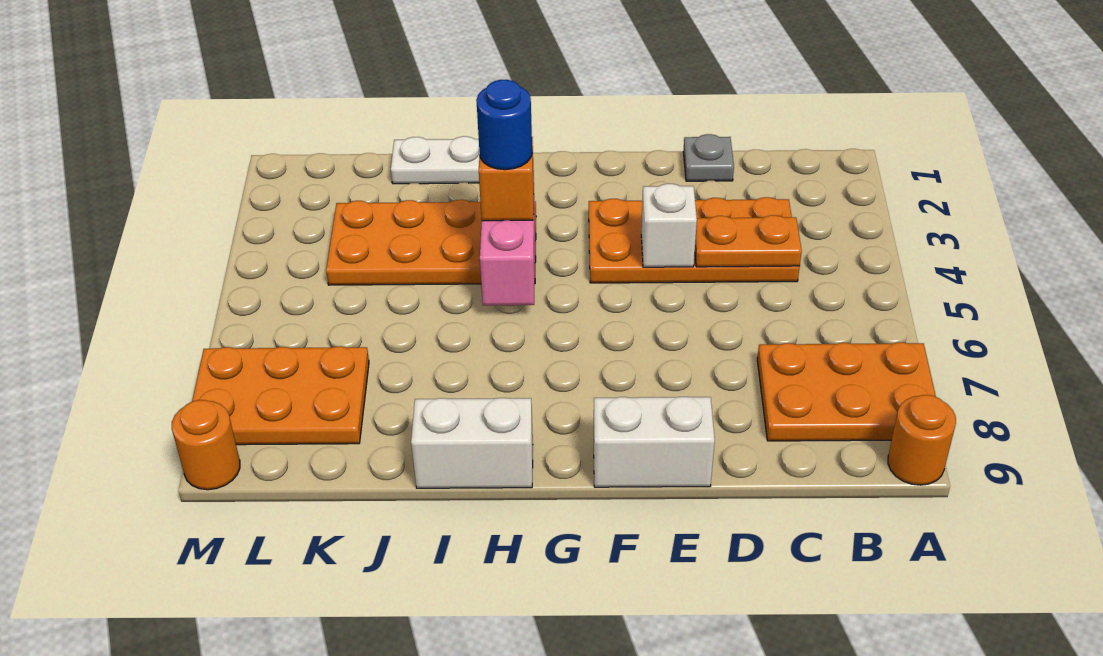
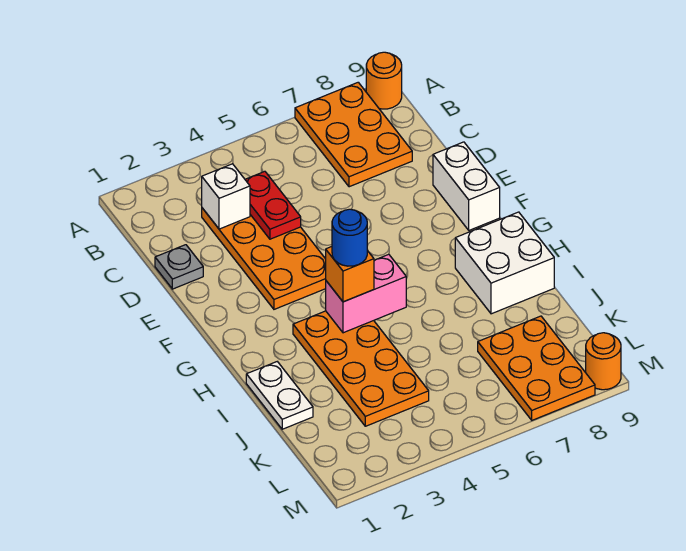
orange plate C4:D4 level 2 -> red plate C4:D4 level 2
white brick E4 level 2 -> white brick C3 level 2
white brick H9:I9 level 1 -> white brick H8:I9 level 1

